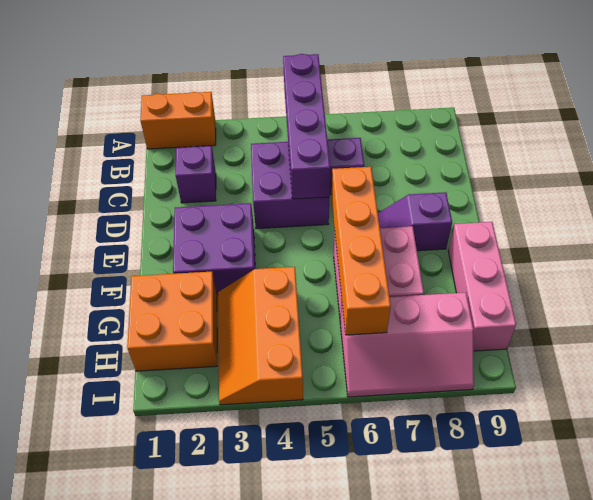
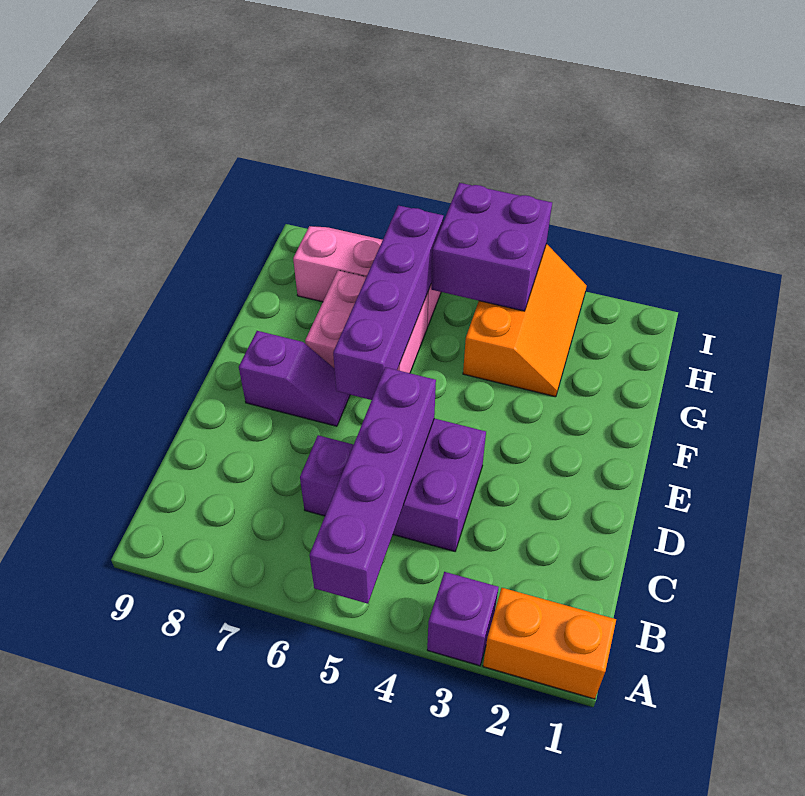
purple brick C2 level 1 -> purple brick A3 level 1
purple brick E2:F3 level 1 -> purple brick H4:I5 level 2
orange brick E6:H6 level 2 -> purple brick E6:H6 level 2
pink brick F9:H9 level 1 -> none
orange brick G1:H2 level 1 -> none

